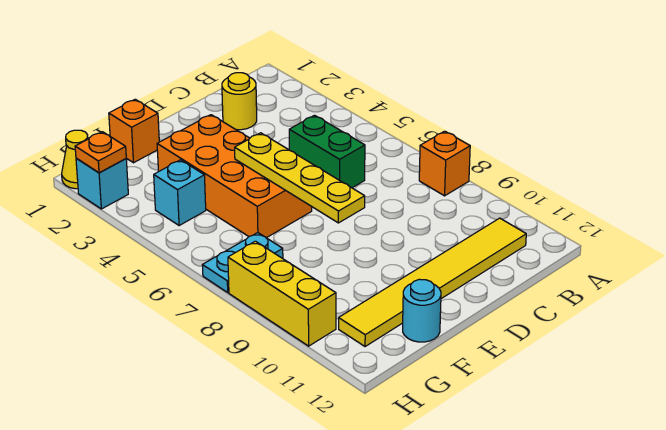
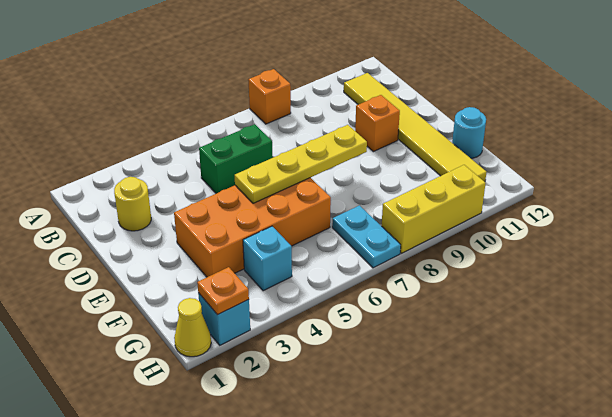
orange brick F1 level 1 -> orange brick D10 level 1

